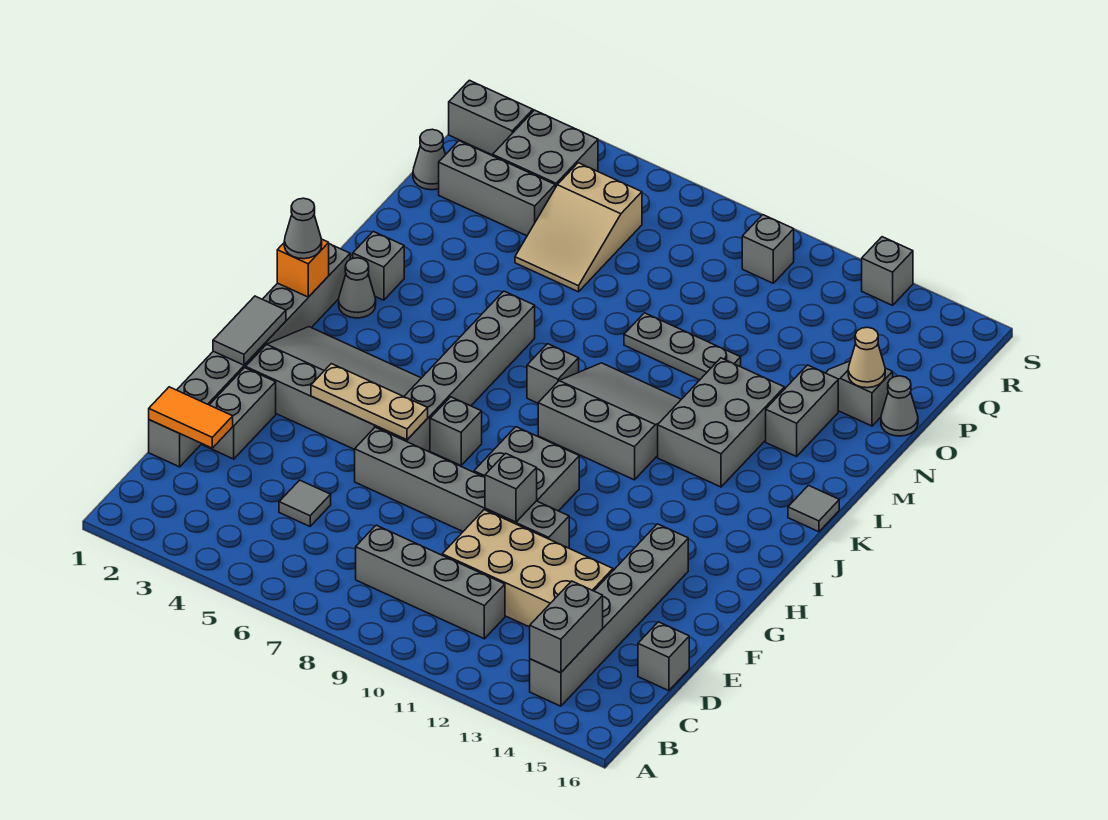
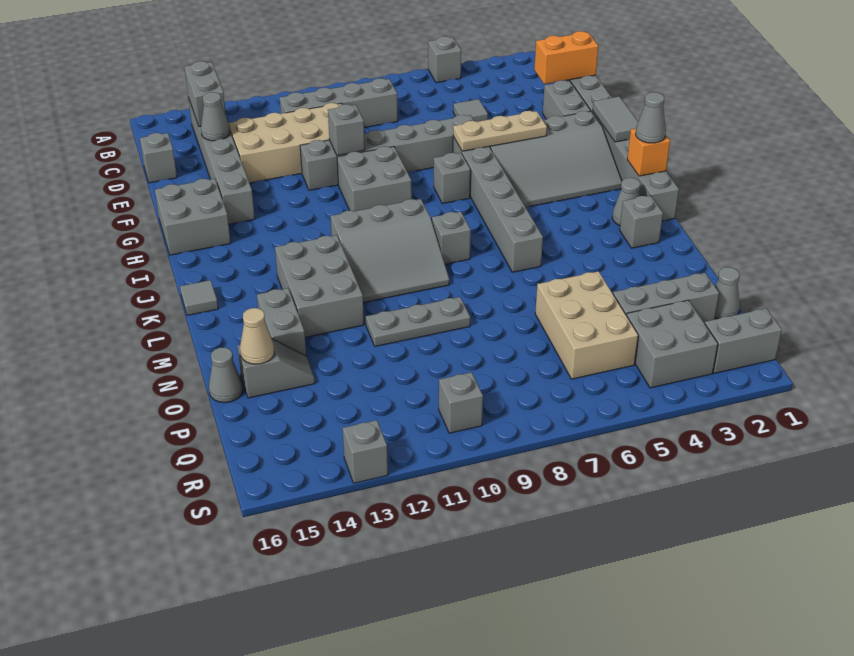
none -> grey brick A5 level 1
orange tile D1:D2 level 2 -> orange brick D1:D2 level 2
none -> grey cone D14 level 2
none -> grey brick G15:H16 level 1
tan slope O5:Q6 level 1 top Q -> tan brick O5:Q6 level 1

